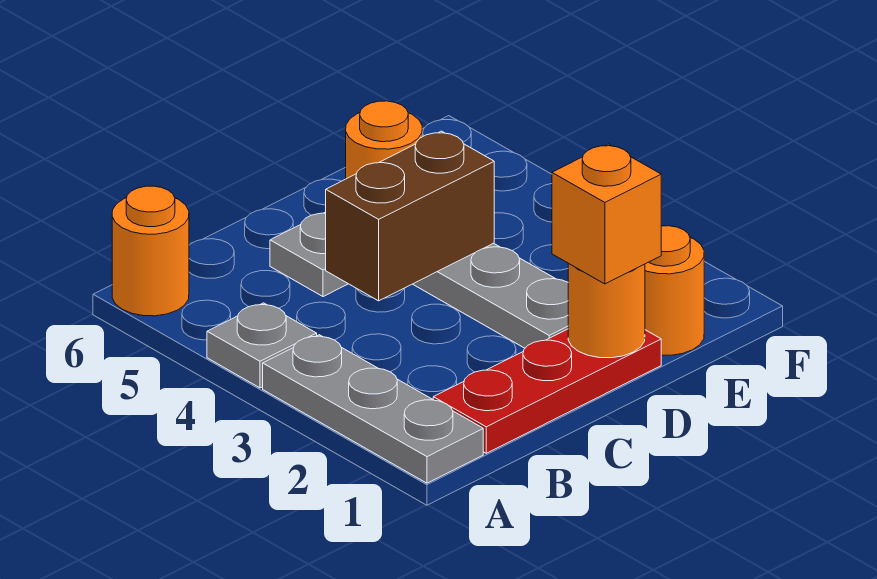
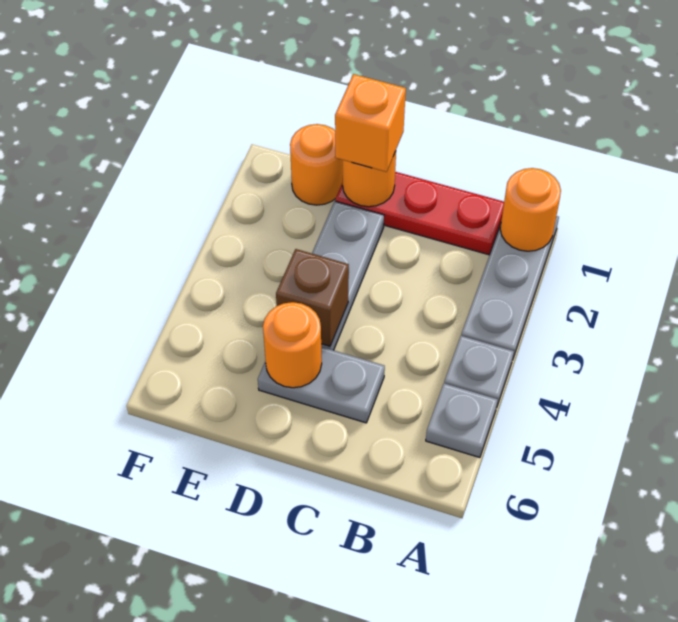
none -> grey plate A5 level 1
orange round brick A6 level 1 -> orange round brick A1 level 2
brown brick C4:D4 level 2 -> brown brick D4 level 2

